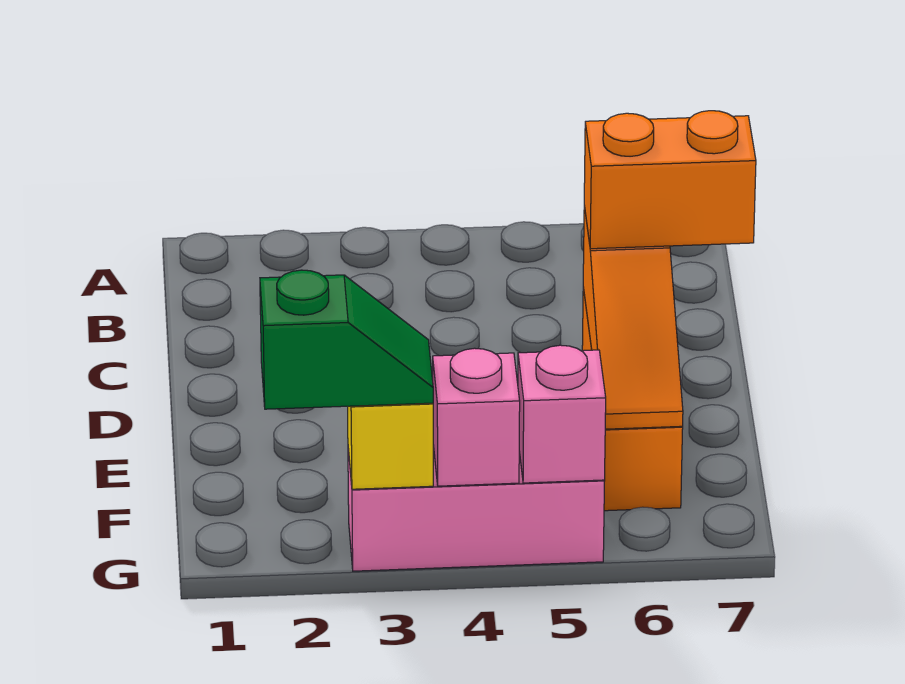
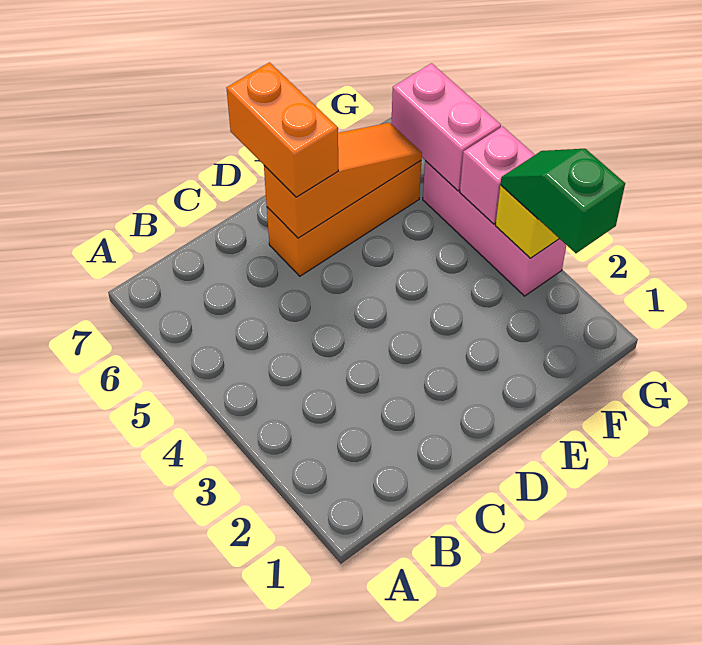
pink brick G5 level 2 -> pink brick G5:G6 level 2

